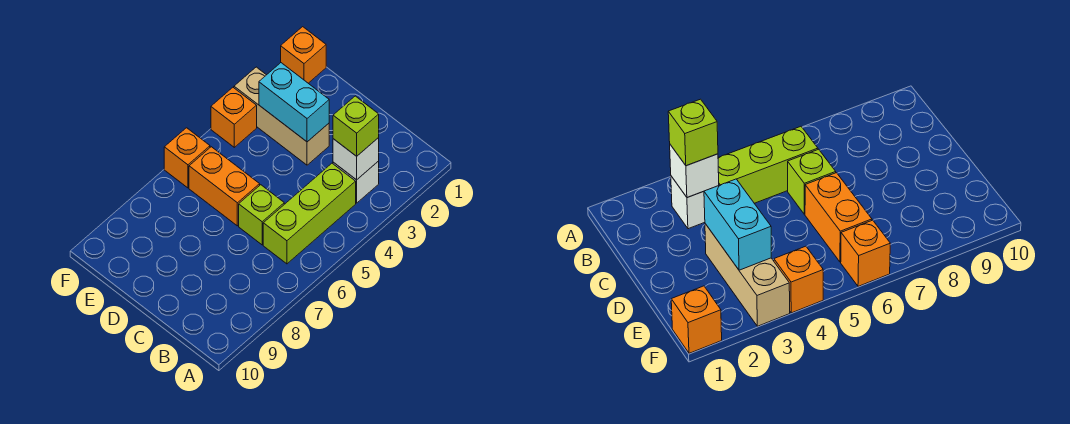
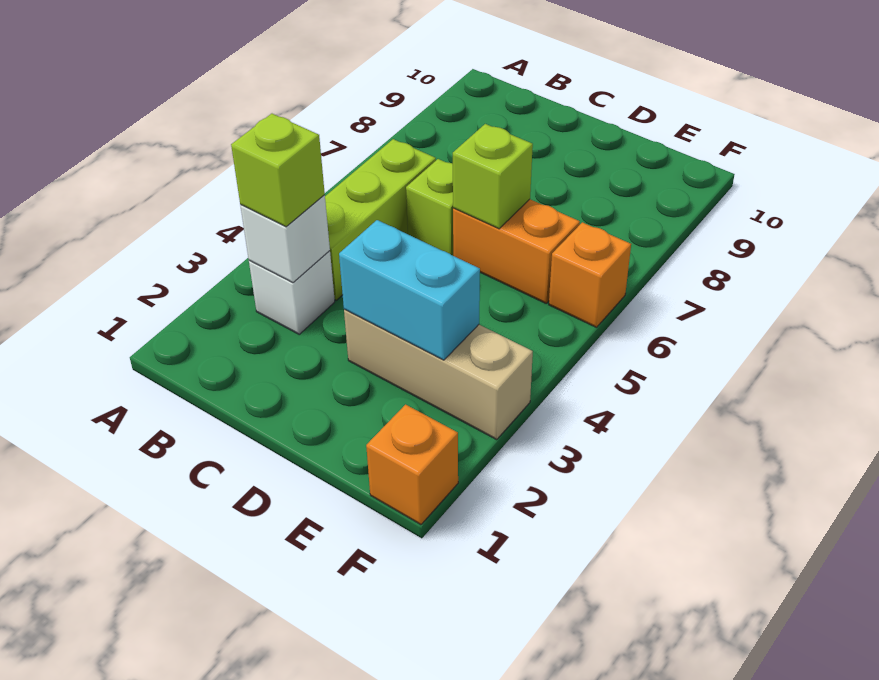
none -> lime brick D6 level 2
orange brick F4 level 1 -> none

